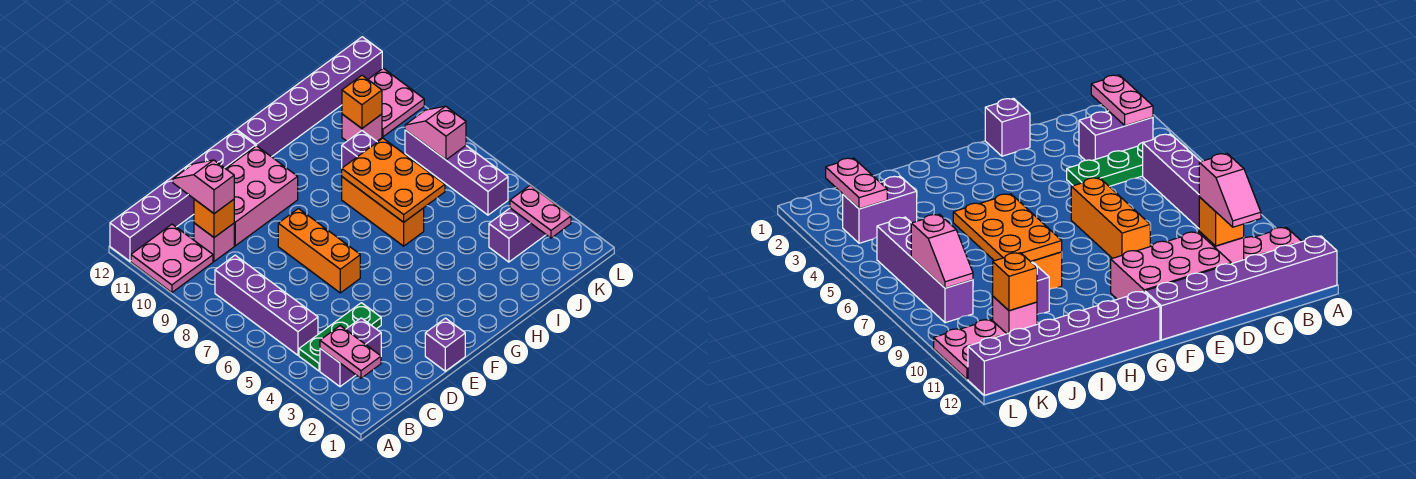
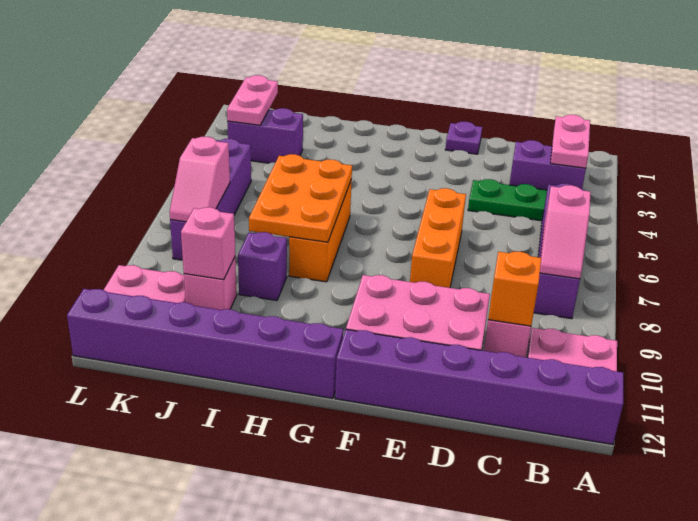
pink slope C10:C11 level 3 top 10 -> pink slope B7:B8 level 2 top 7
purple brick E1 level 1 -> purple plate E1 level 1
orange brick J10 level 2 -> pink brick J10 level 2

